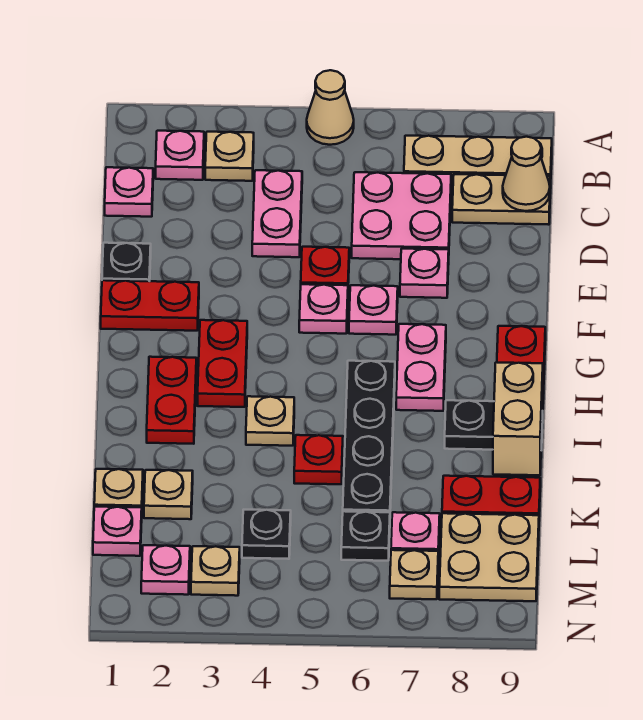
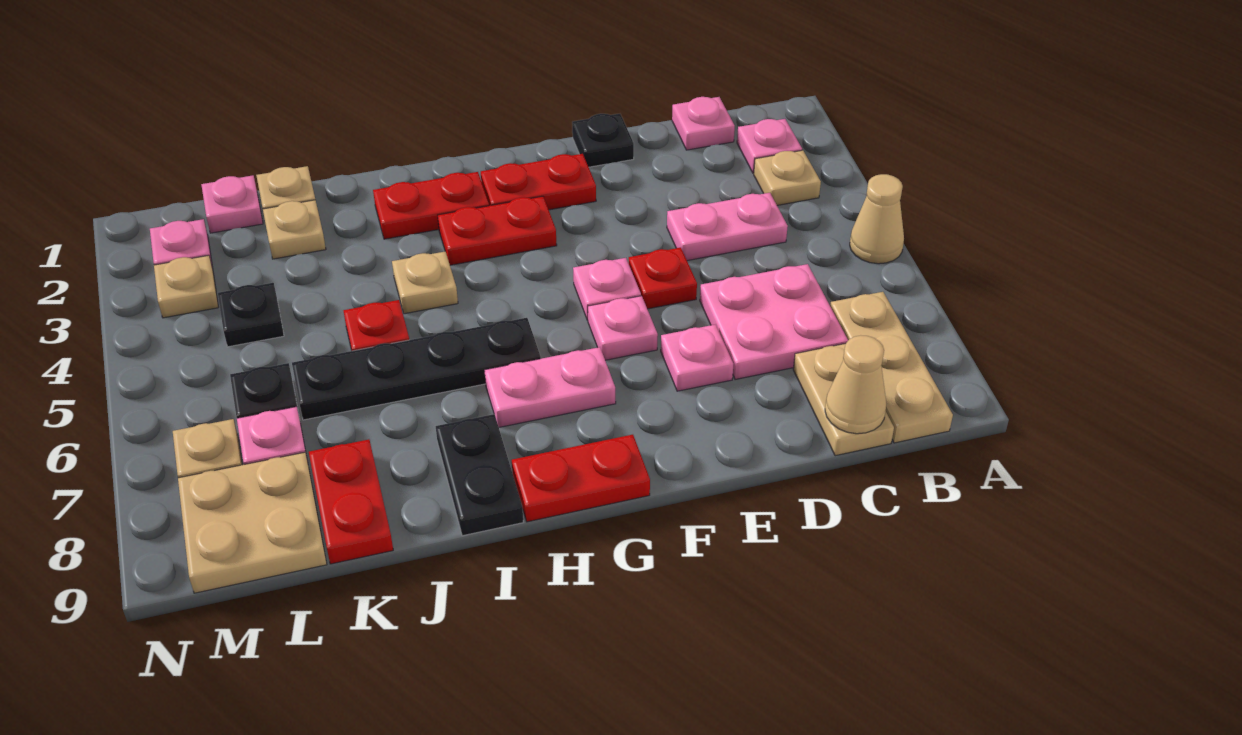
red plate F1:F2 level 1 -> red plate F2:G2 level 1
tan brick I9:J9 level 2 -> none

